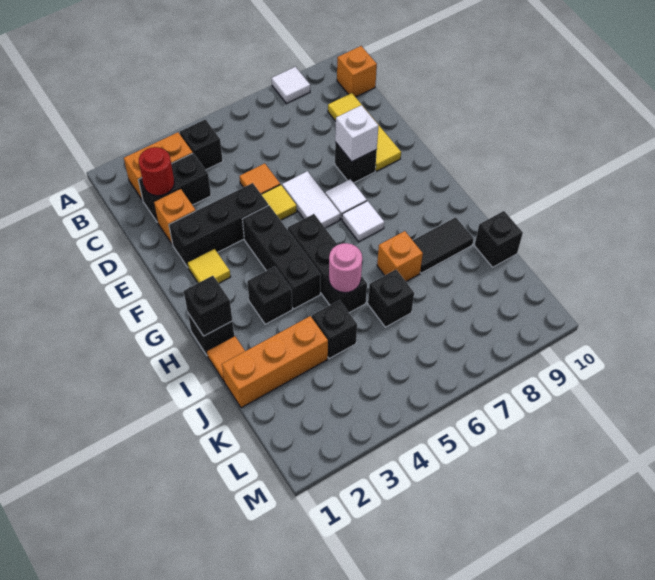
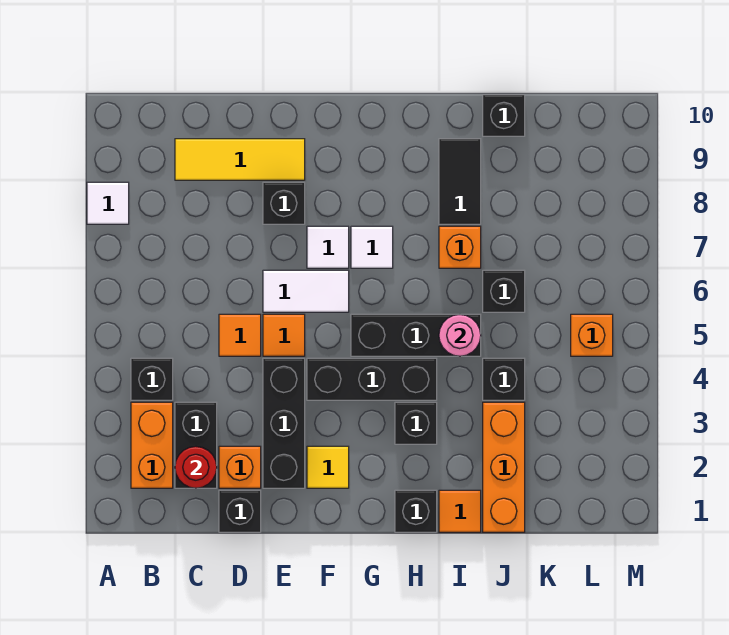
orange brick B10 level 1 -> orange brick L5 level 1
yellow tile E5 level 1 -> orange tile E5 level 1
white brick E8 level 2 -> none
black brick H1 level 2 -> black brick D1 level 1

